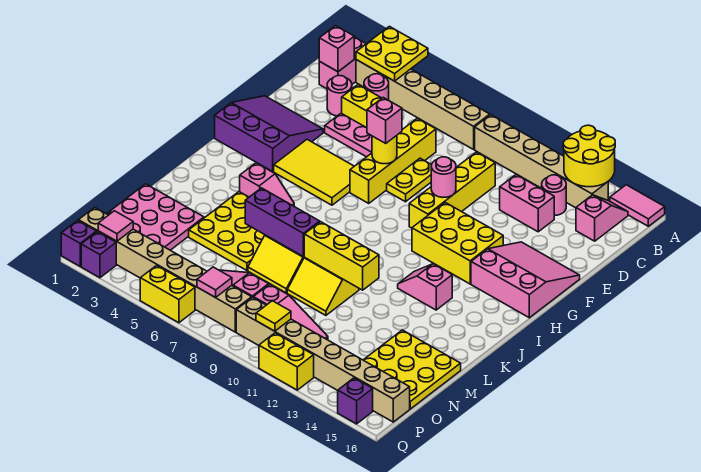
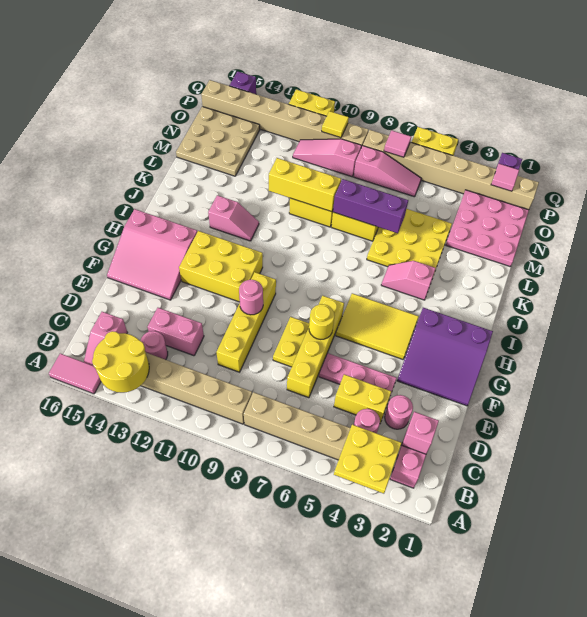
pink brick F7 level 3 -> none
yellow plate M14:O16 level 1 -> tan plate M14:O16 level 1
purple brick Q1 level 1 -> none

